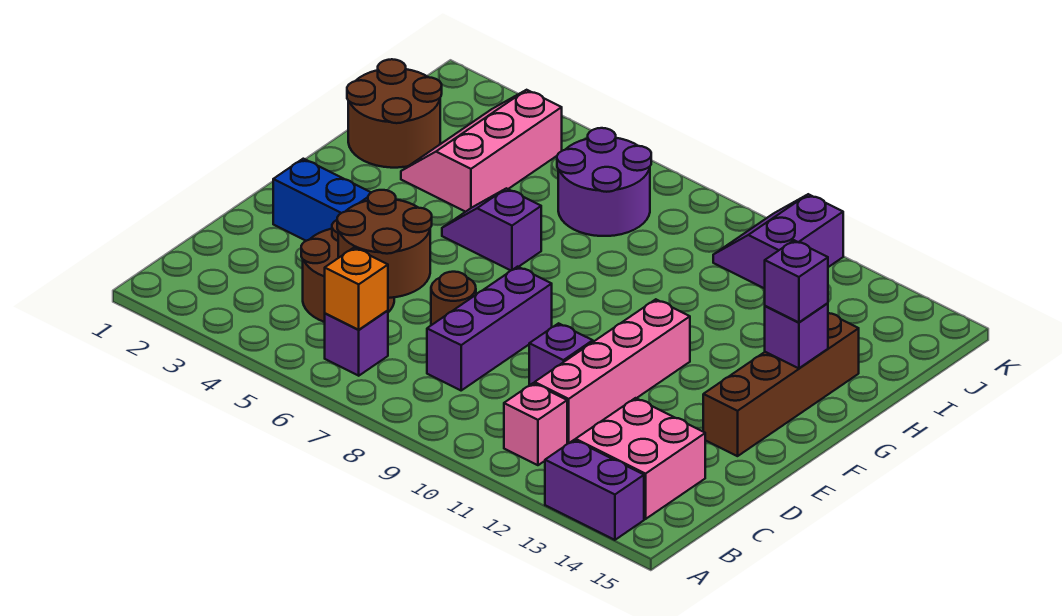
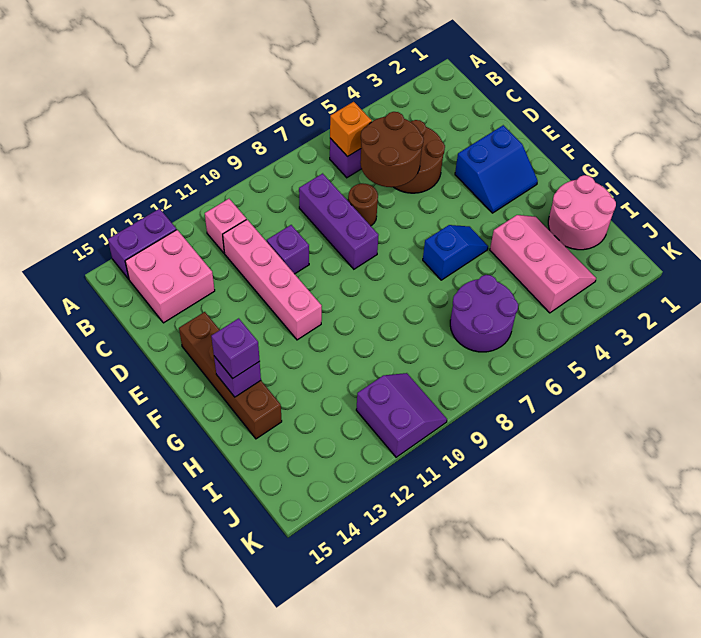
purple slope G5:G6 level 1 top 6 -> blue slope G5:G6 level 1 top 6
brown round brick H1:I2 level 1 -> pink round brick H1:I2 level 1

